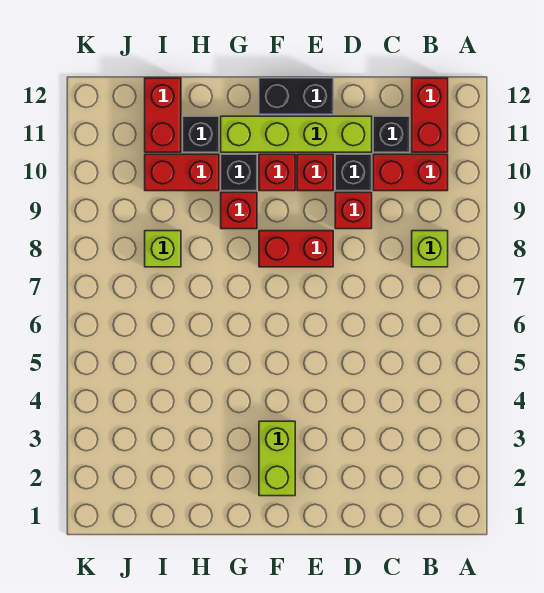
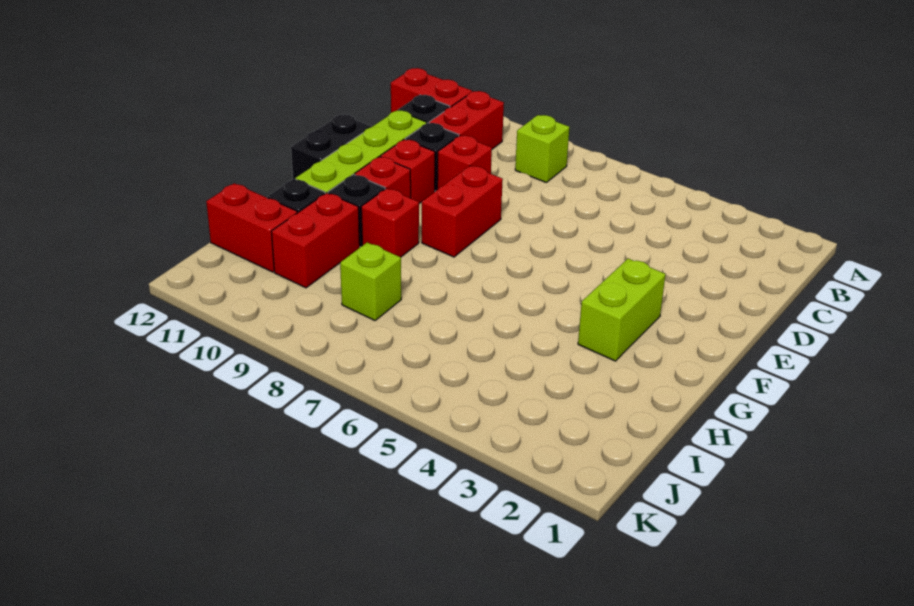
lime brick F2:F3 level 1 -> lime brick F3:G3 level 1

